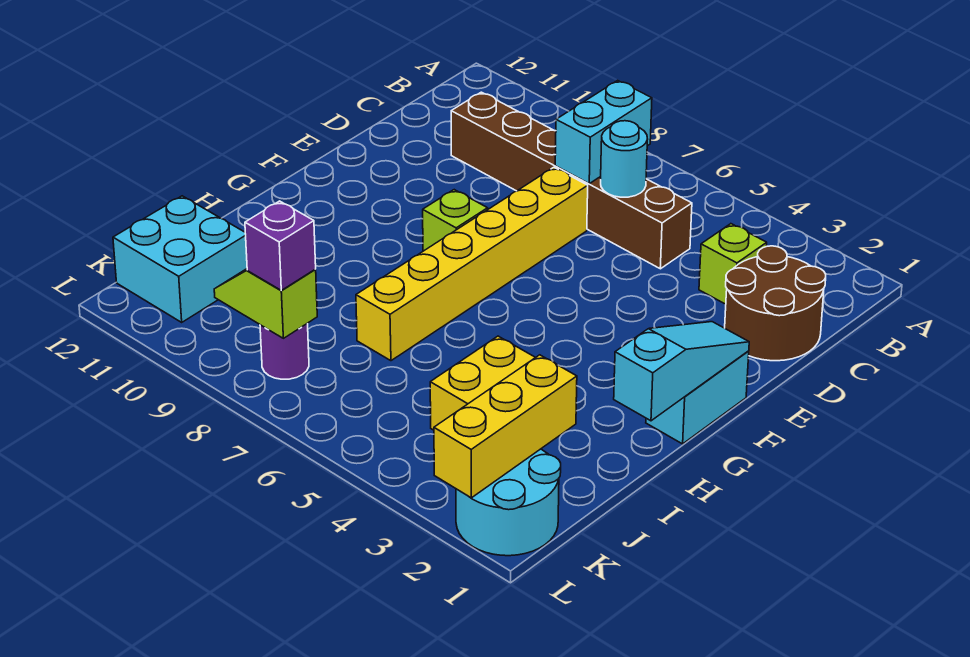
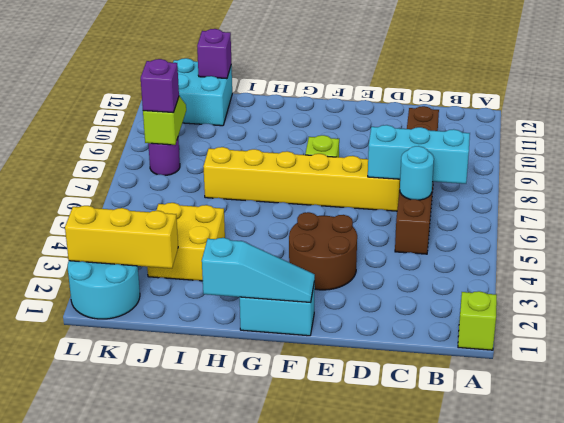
cyan brick B7:C7 level 2 -> cyan brick B7:D7 level 2
brown round brick C1:D2 level 1 -> brown round brick E3:F4 level 1
lime brick C3 level 1 -> lime brick A1 level 1
none -> purple brick J12 level 2

